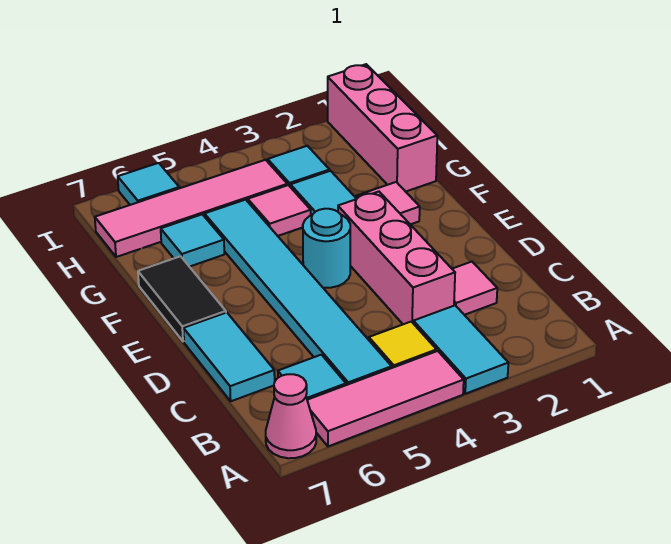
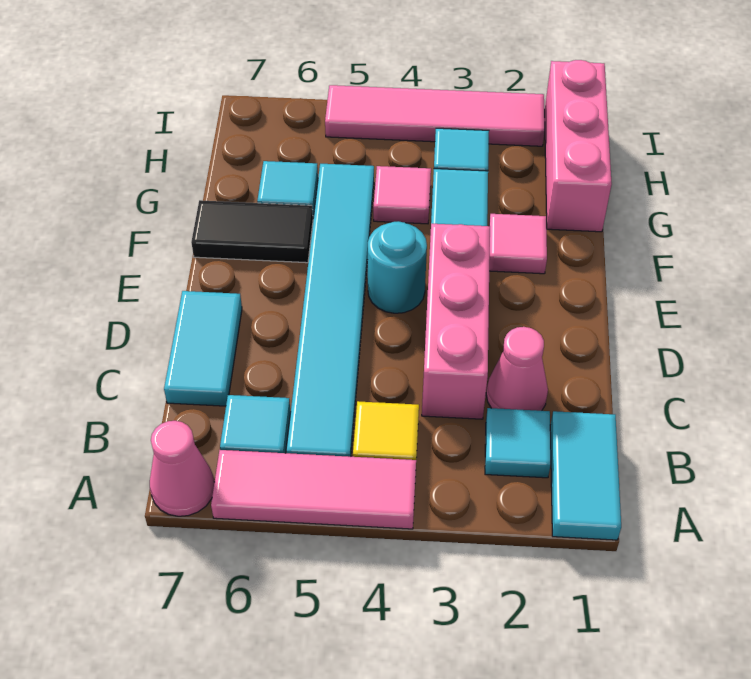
cyan tile A3:B3 level 1 -> cyan tile A1:B1 level 1
pink tile C2 level 1 -> pink cone C2 level 1
black tile E7:F7 level 1 -> black tile F6:F7 level 1
pink tile H4:H7 level 1 -> pink tile I2:I5 level 1
cyan tile I6 level 1 -> cyan tile B2 level 1

